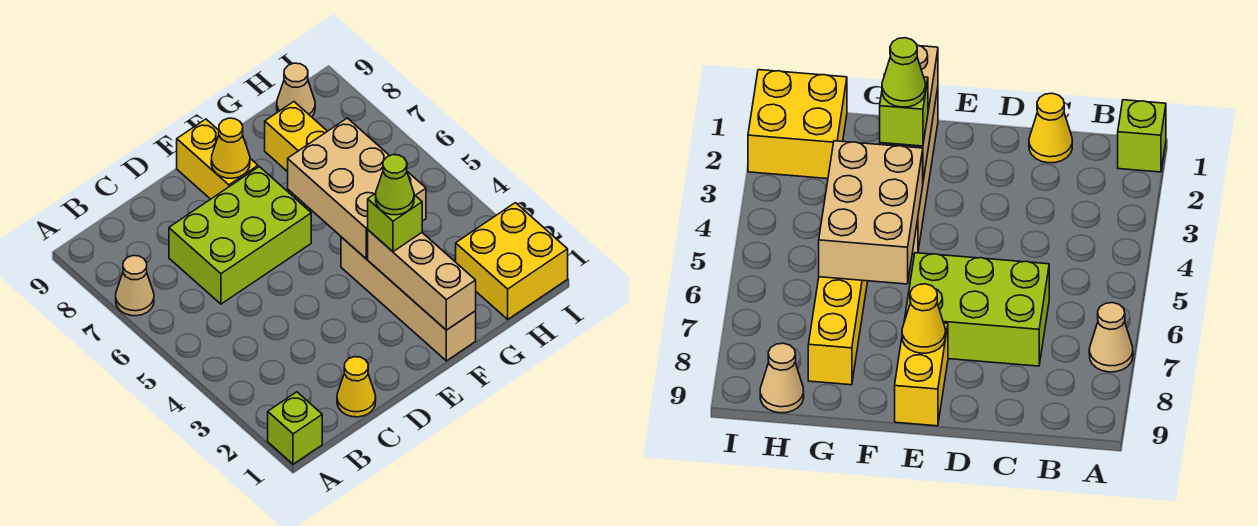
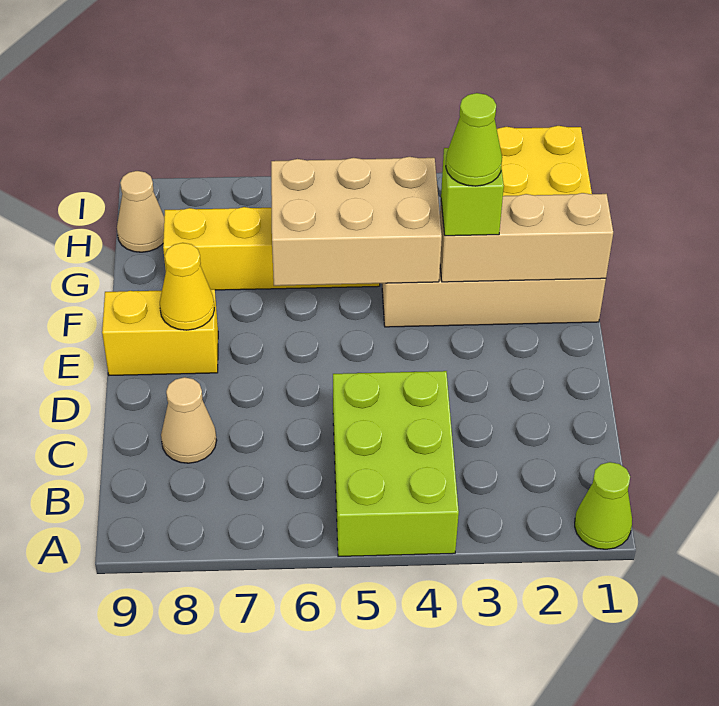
lime brick A1 level 1 -> lime cone A1 level 1
tan cone A7 level 1 -> tan cone C8 level 1
yellow cone C1 level 1 -> none
lime brick C6:E7 level 1 -> lime brick A4:C5 level 1

